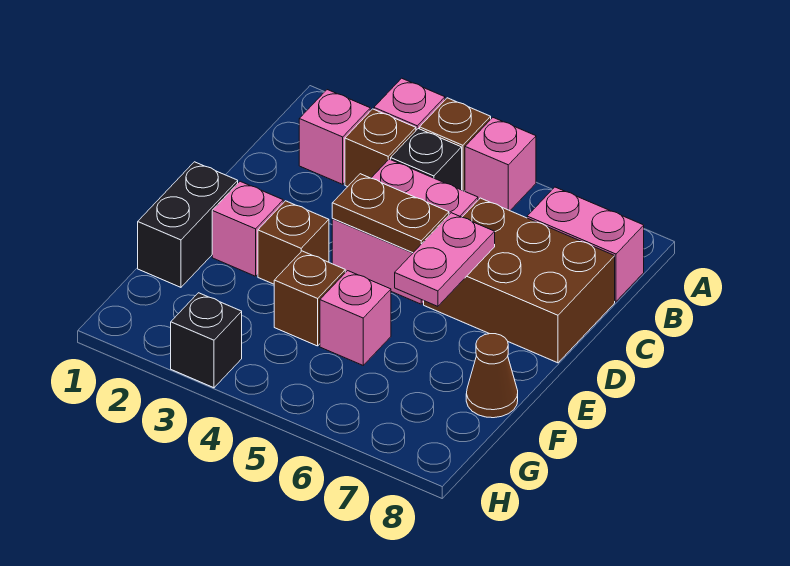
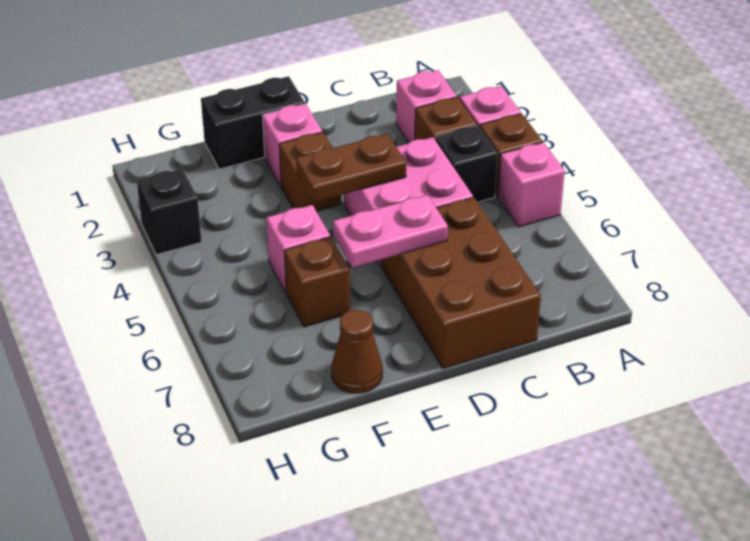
pink brick B7:B8 level 1 -> none
brown plate D4:D5 level 2 -> brown plate D4:E4 level 2
brown brick F4 level 1 -> brown brick F6 level 1

